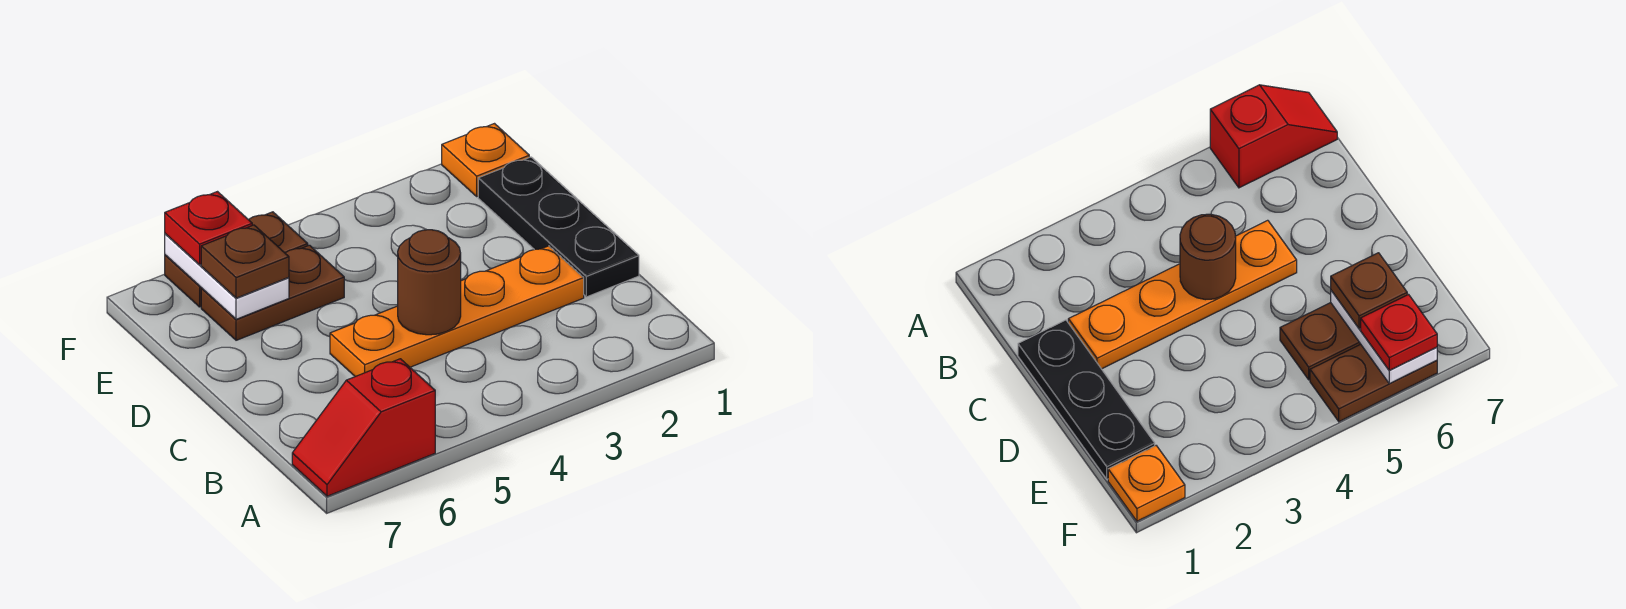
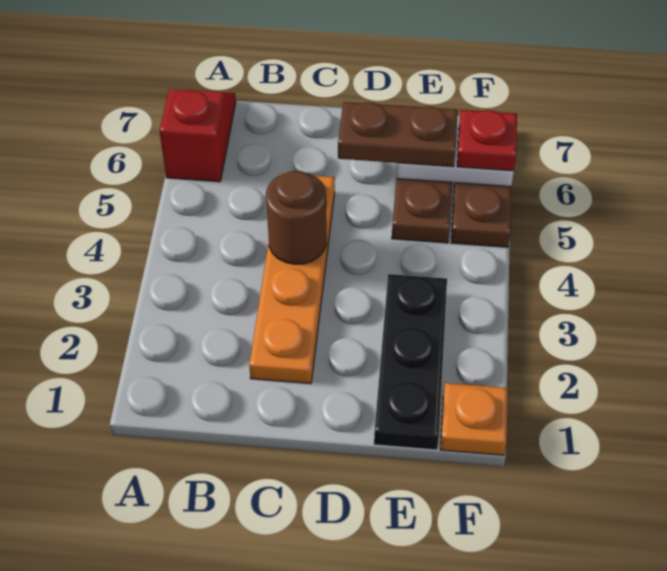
black plate C1:E1 level 1 -> black plate E1:E3 level 1
brown plate E6 level 3 -> brown plate D6:E6 level 3

